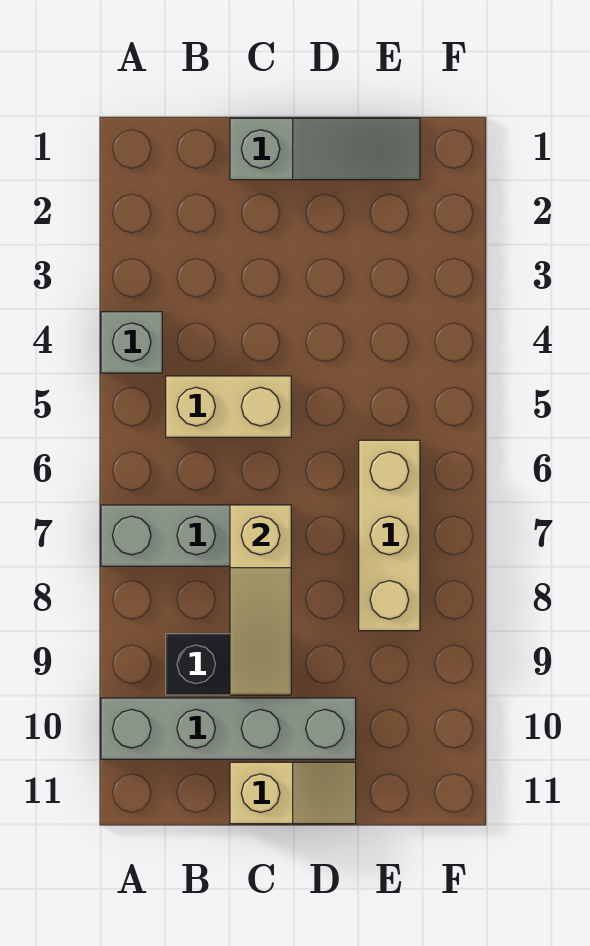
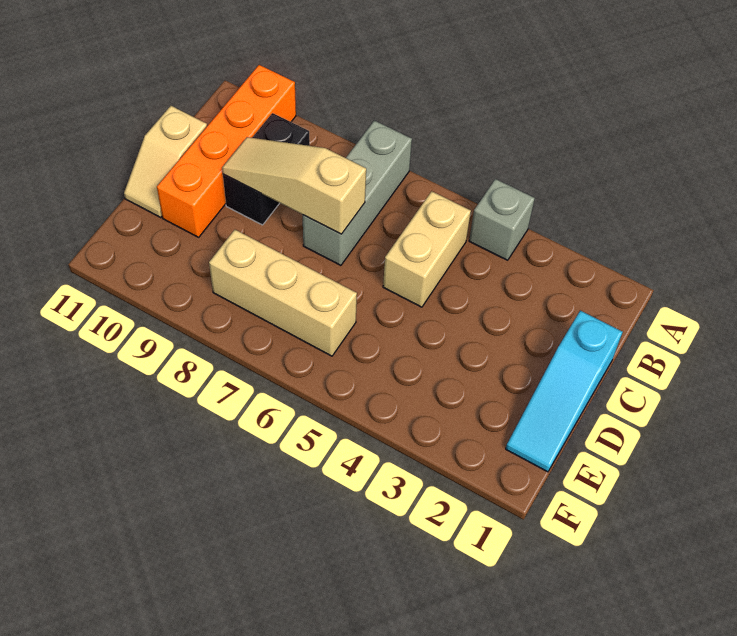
grey brick A10:D10 level 1 -> orange brick A10:D10 level 1
grey slope C1:E1 level 1 top C -> cyan slope C1:E1 level 1 top C

